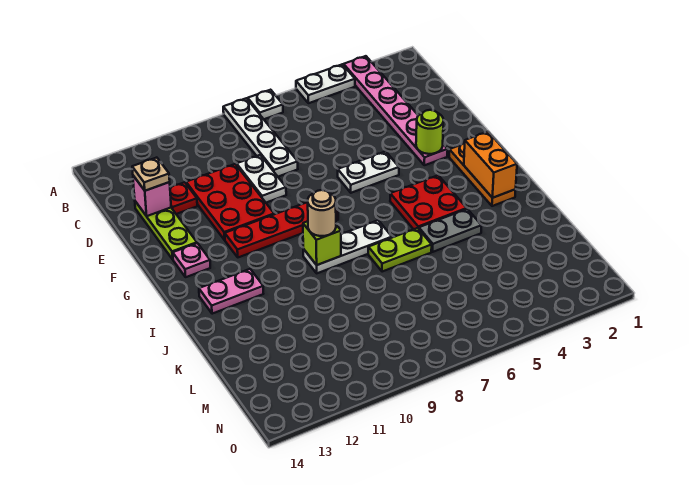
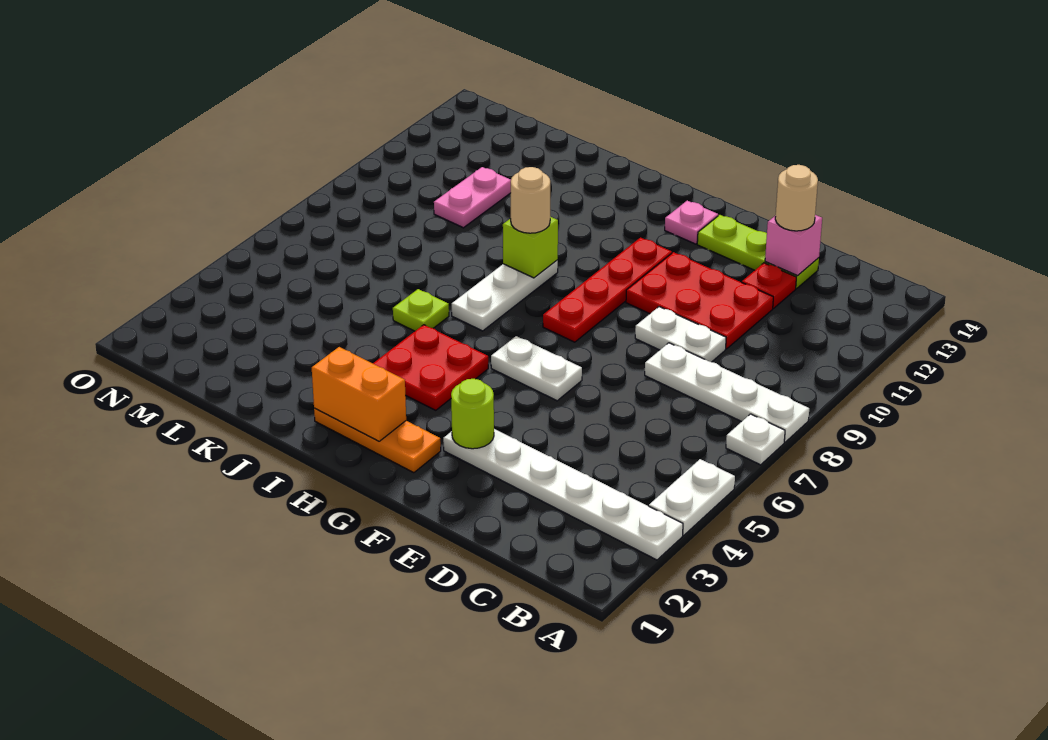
pink plate A3:F3 level 1 -> white plate A3:F3 level 1
tan plate D13 level 3 -> tan round brick D13 level 3
white plate F5:F6 level 1 -> white plate F6:G6 level 1
pink plate I12:I13 level 1 -> pink plate L10:L11 level 1
grey plate J4:J5 level 1 -> none
lime plate J6:J7 level 1 -> lime plate J6 level 1

